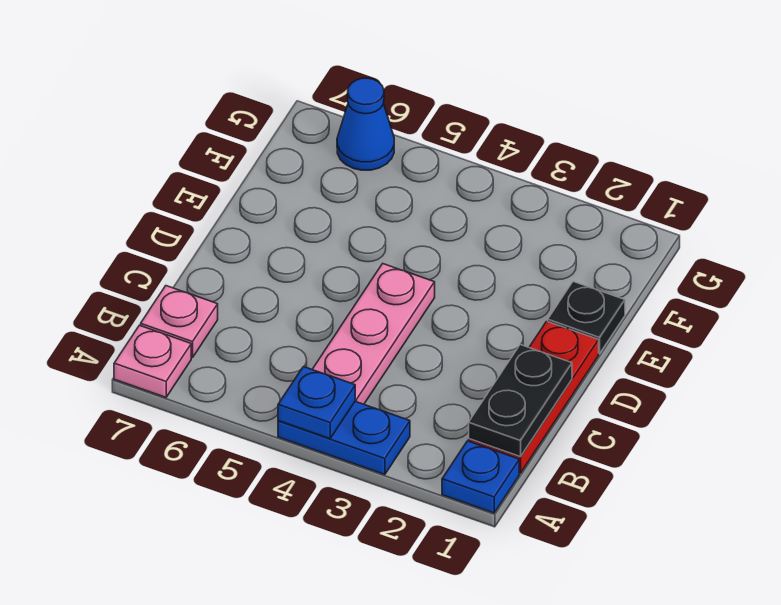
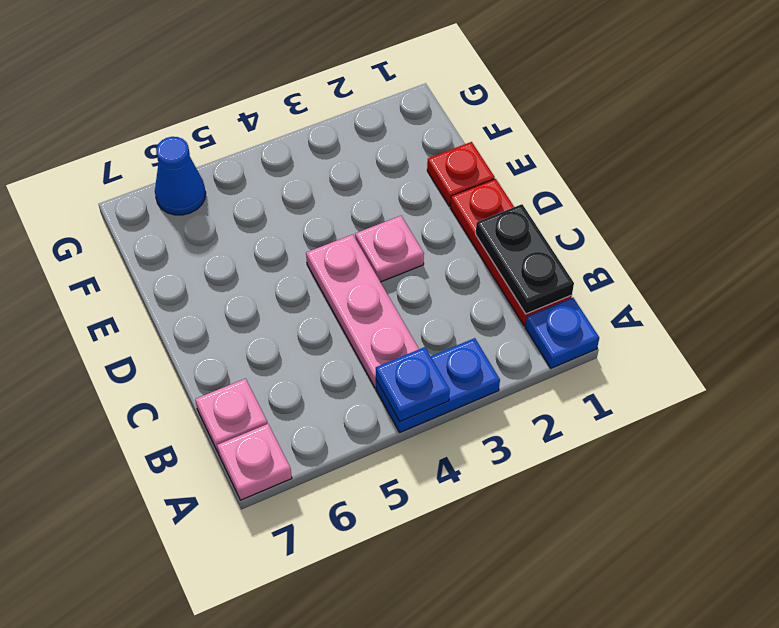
none -> pink plate D3 level 1
black plate E1 level 1 -> red plate E1 level 1

